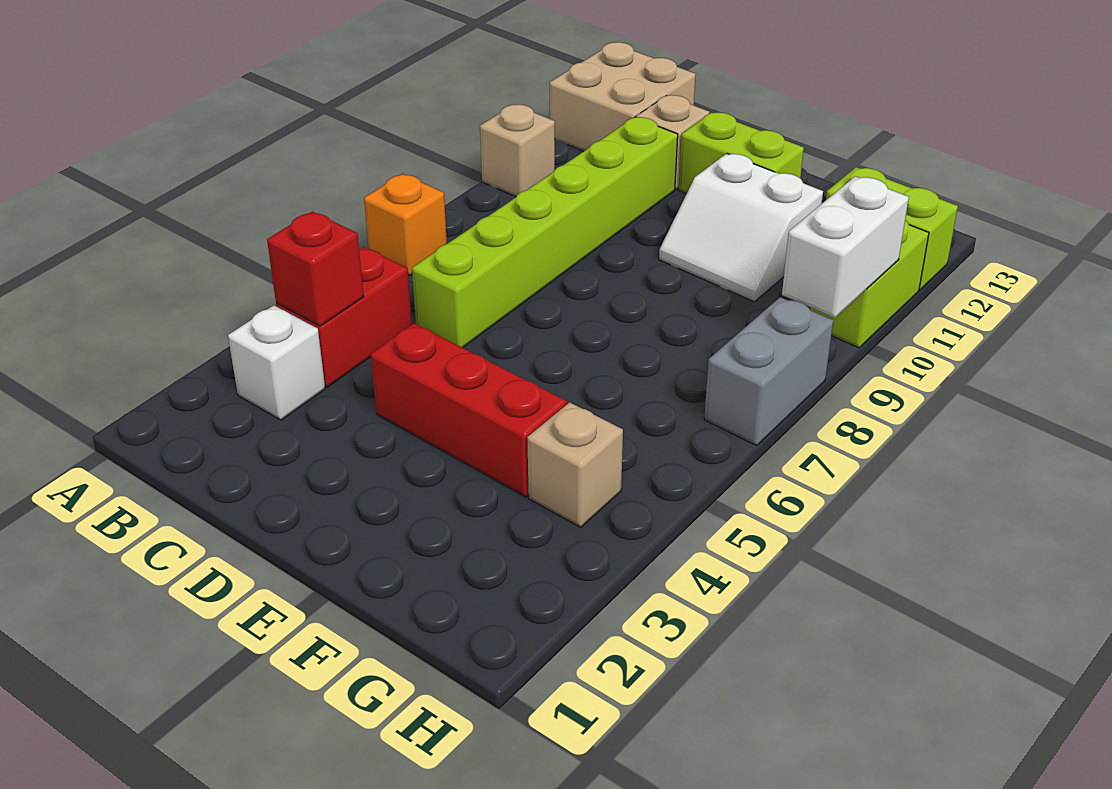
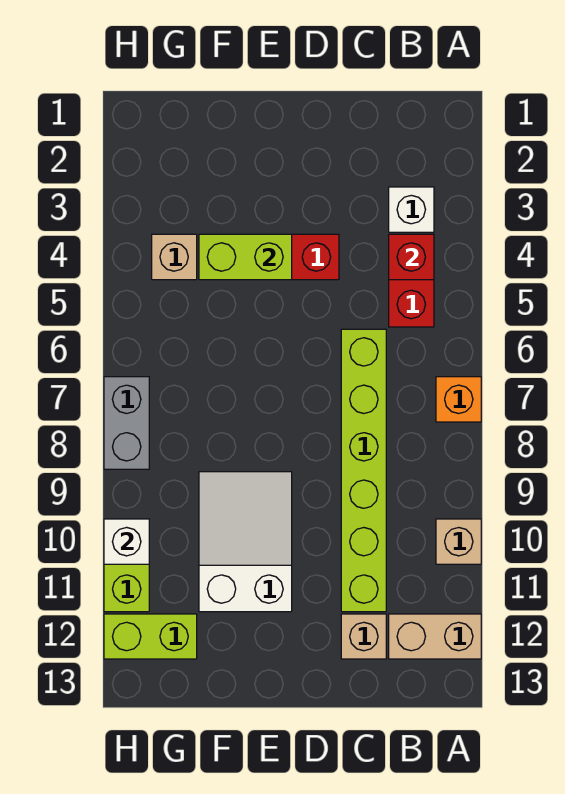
tan brick A12:B13 level 1 -> tan brick A12:B12 level 1
lime brick D12:E12 level 1 -> lime brick E4:F4 level 2
white slope E10:F11 level 1 top 11 -> white slope E9:F11 level 1 top 11
white brick H9:H10 level 2 -> white brick H10 level 2

